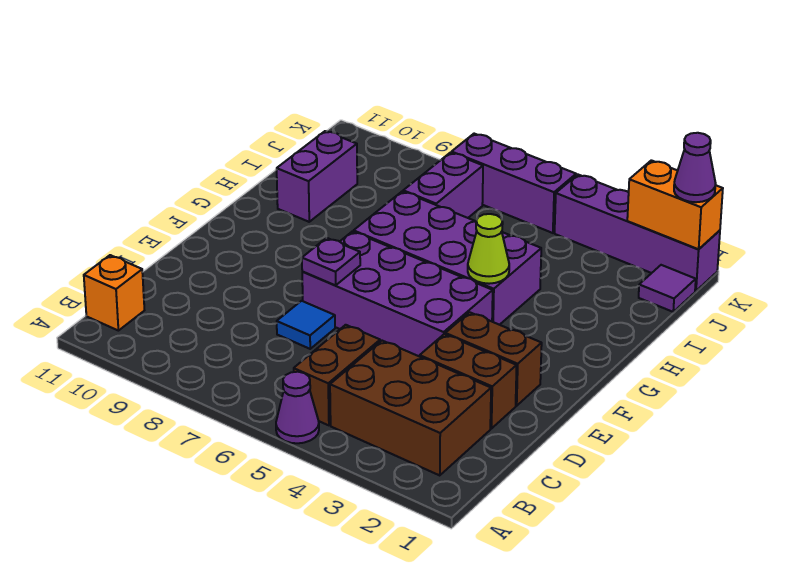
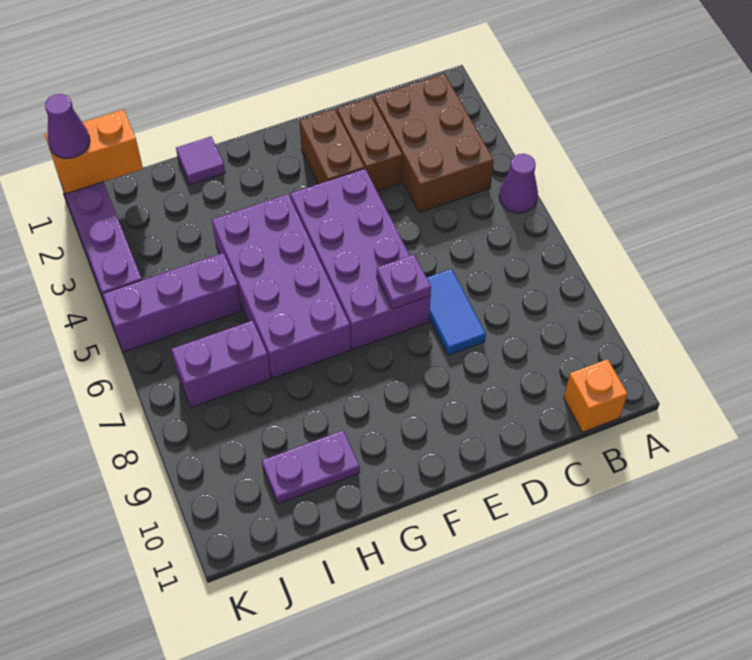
brown brick B5:C5 level 1 -> none
blue tile D7 level 1 -> blue tile D7:D8 level 1
lime cone G4 level 2 -> none
purple brick H10:I10 level 1 -> purple plate H10:I10 level 1
purple tile J1 level 1 -> purple tile H1 level 1
orange brick K1:K2 level 2 -> orange brick J1:K1 level 2
purple brick K5:K7 level 1 -> purple brick I5:K5 level 1

